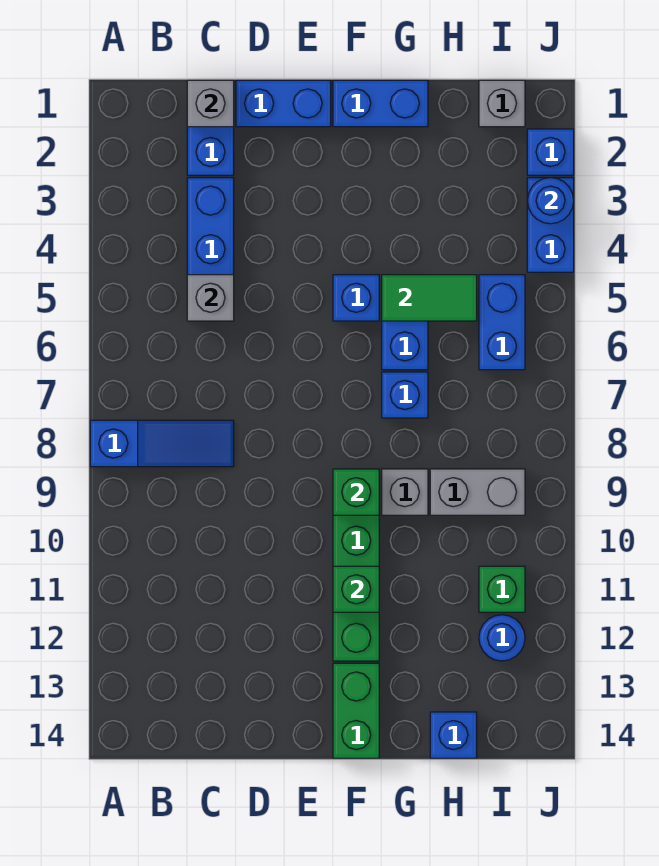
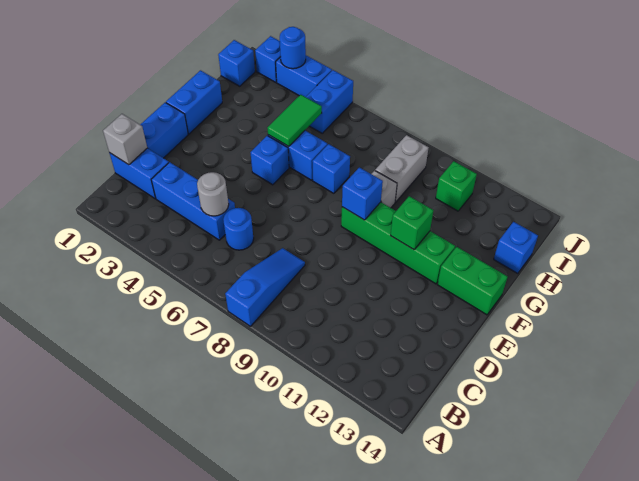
grey brick C5 level 2 -> grey round brick C5 level 2
green brick F9 level 2 -> blue brick F9 level 2
grey brick I1 level 1 -> blue brick I1 level 1
blue brick I5:I6 level 1 -> blue brick I5:J5 level 1
blue round brick I12 level 1 -> blue round brick C6 level 1

